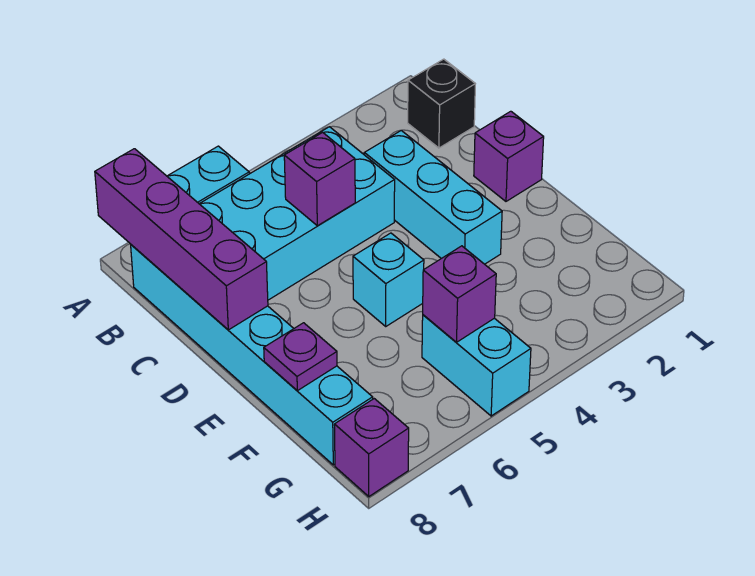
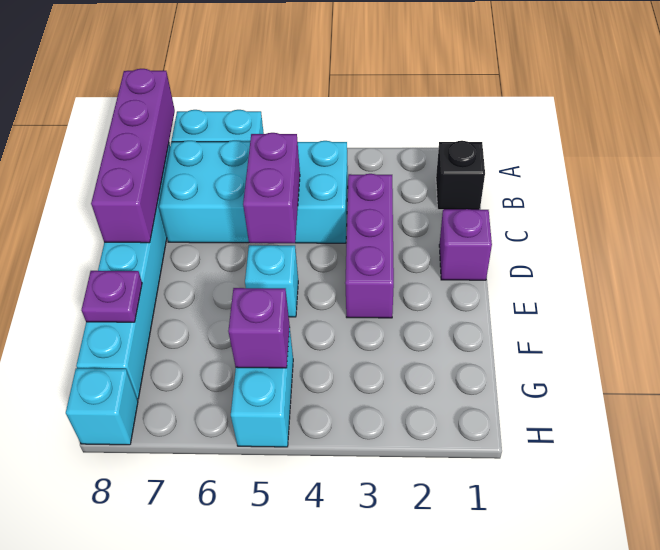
cyan brick C3:E3 level 1 -> purple brick C3:E3 level 1
purple brick C5 level 2 -> purple brick C5:D5 level 2
purple brick H8 level 1 -> cyan brick H8 level 1

